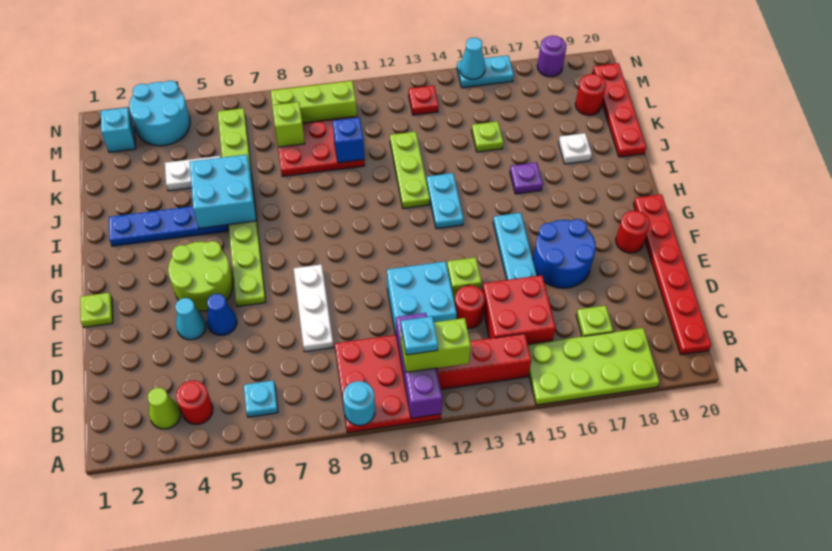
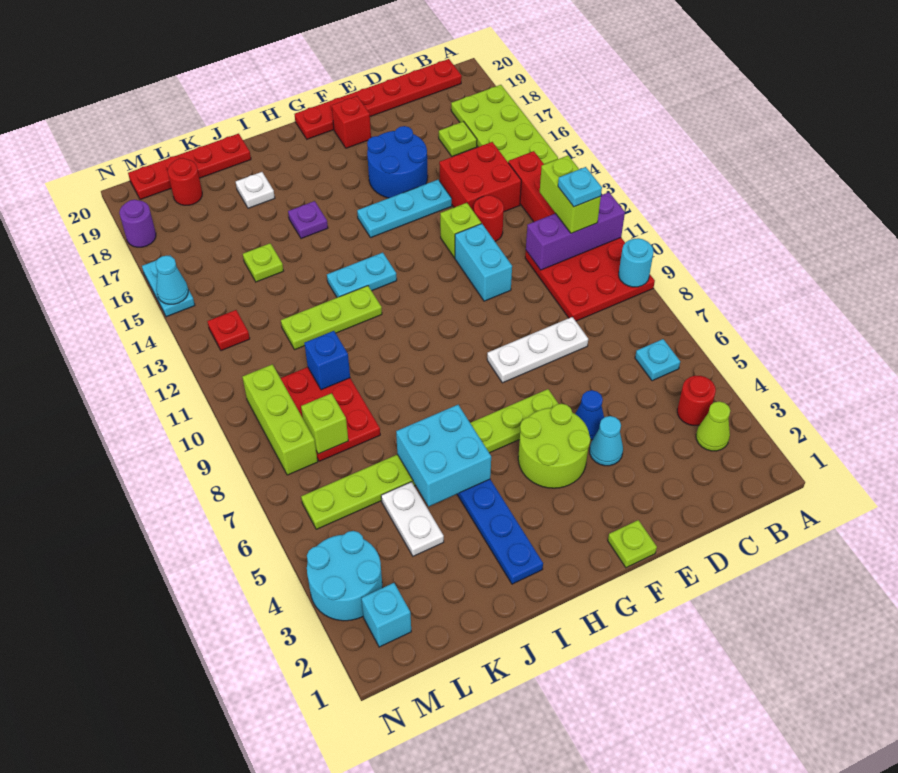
cyan brick D11:E12 level 1 -> cyan brick E11:E12 level 1
red round brick F19 level 1 -> red brick F19 level 1

